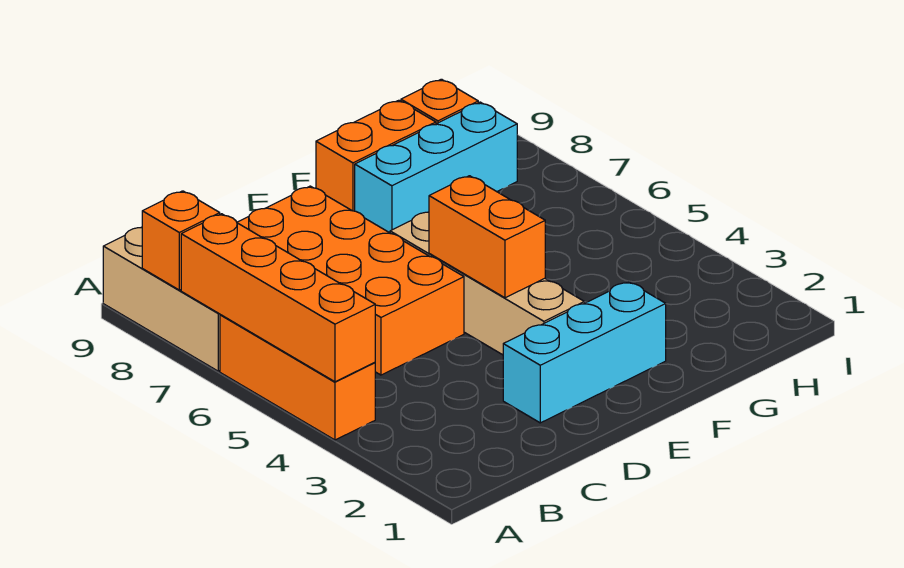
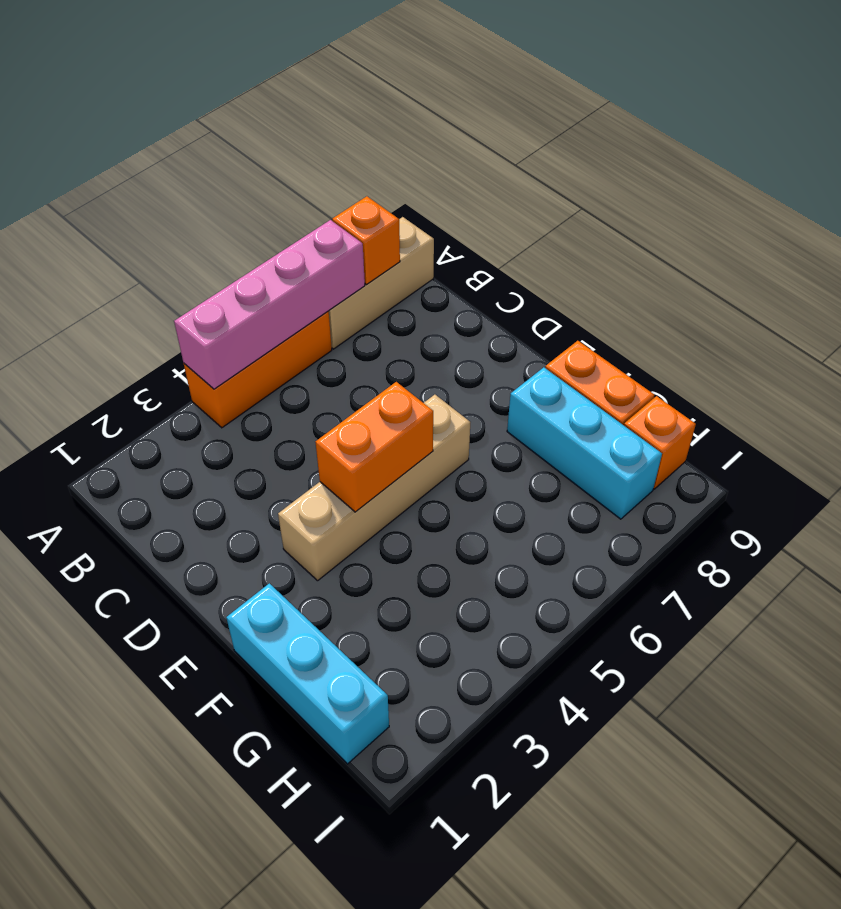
orange brick A4:A7 level 2 -> pink brick A4:A7 level 2
orange brick C5:D8 level 1 -> none
cyan brick D2:F2 level 1 -> cyan brick F1:H1 level 1

